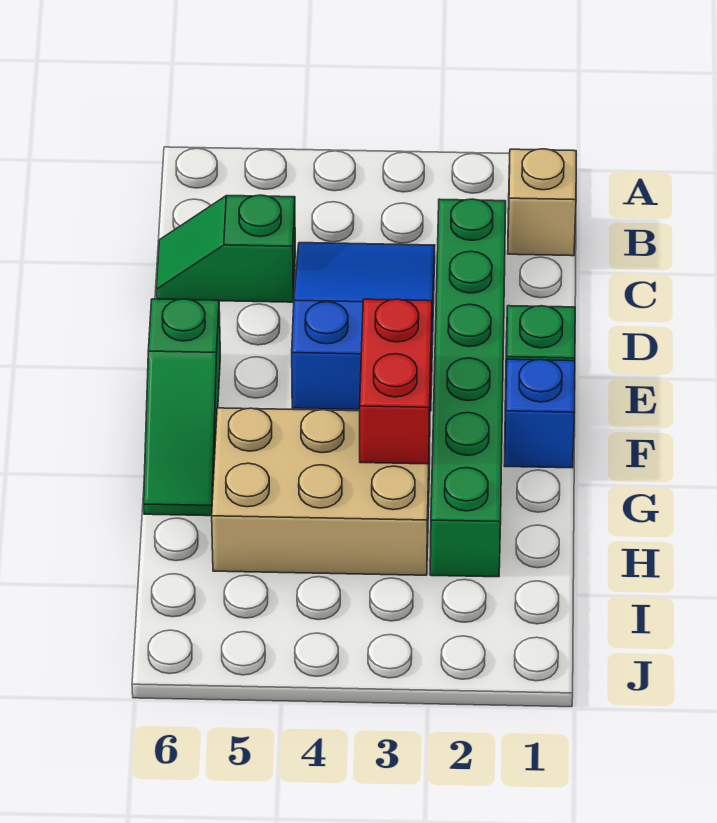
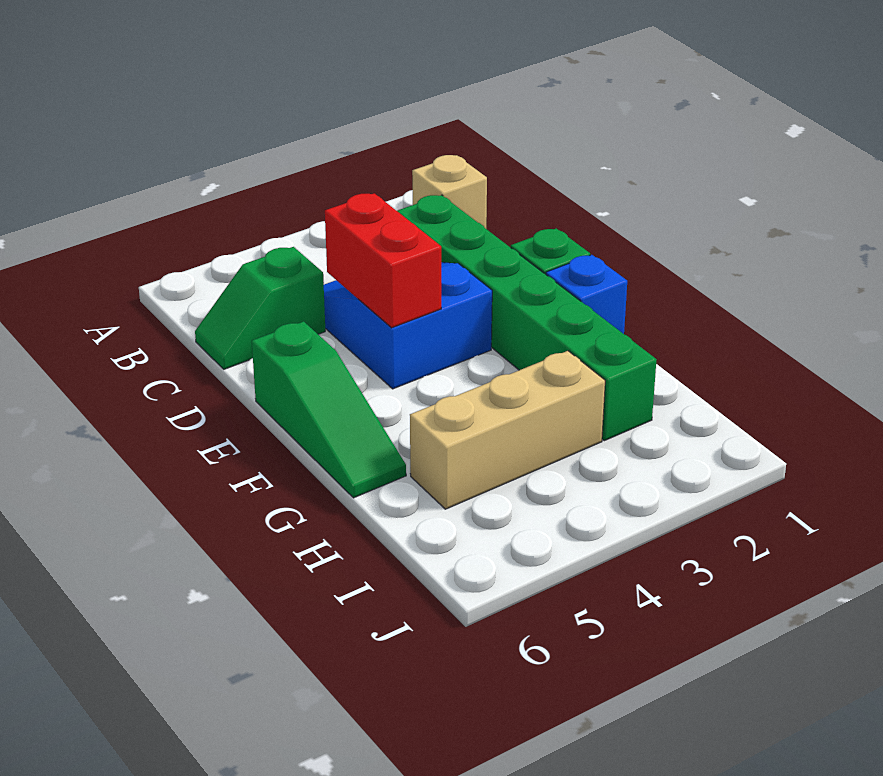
red brick F3:G3 level 2 -> red brick D4:E4 level 2
tan brick G3:H5 level 1 -> tan brick H3:H5 level 1

